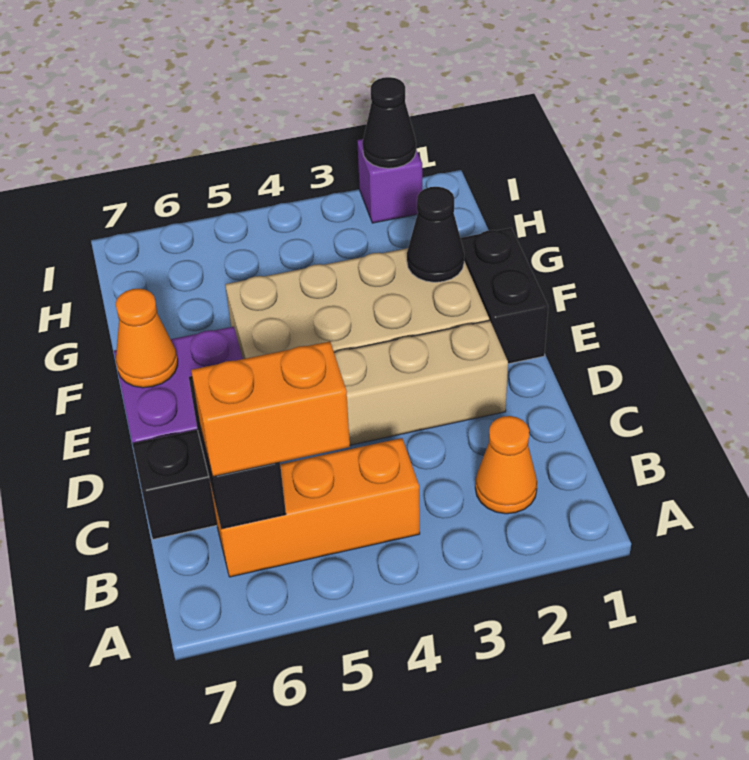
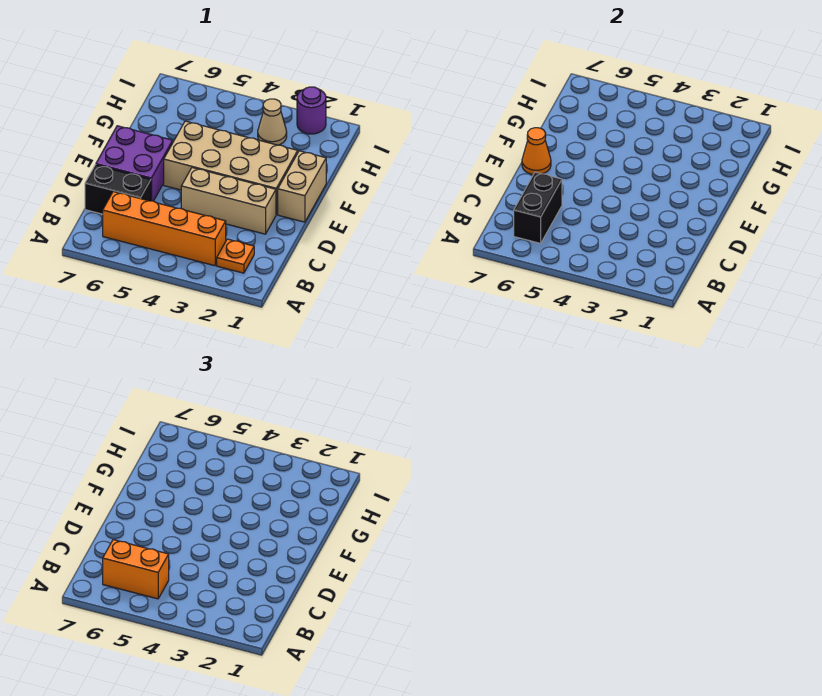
orange cone B2 level 1 -> orange plate B2 level 1
orange brick B4:B6 level 1 -> orange brick B3:B6 level 1
black brick E1:F1 level 1 -> tan brick E1:F1 level 1
black cone F2 level 2 -> none
none -> tan cone H3 level 1
purple brick I2 level 1 -> purple round brick I2 level 1
black cone I2 level 2 -> none

